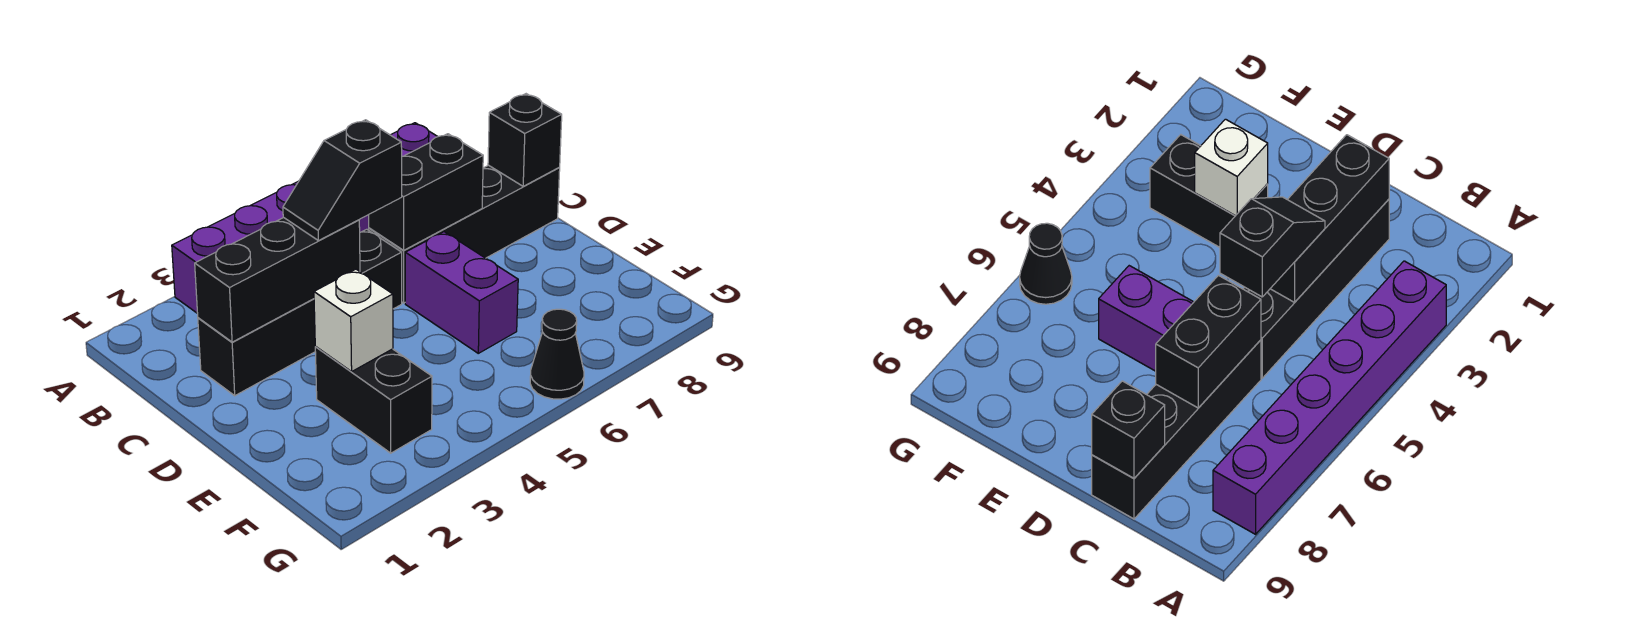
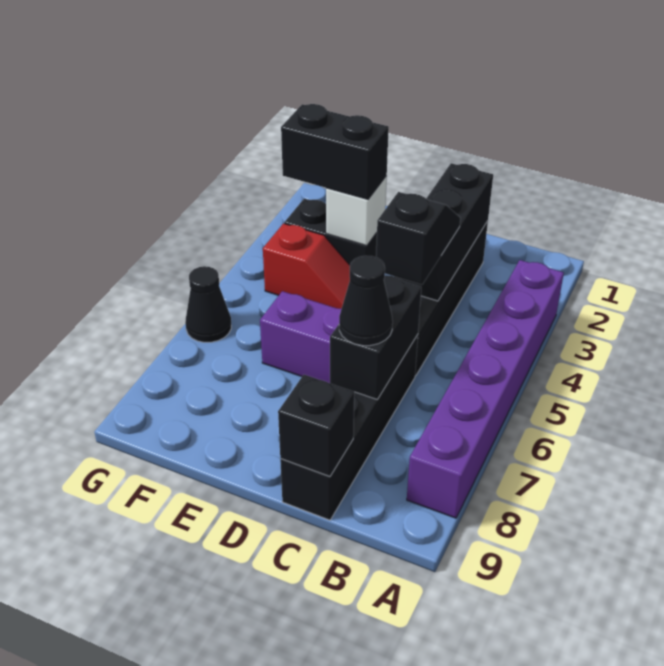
none -> black cone C7 level 3
none -> black brick E3:F3 level 3
none -> red slope E4:F4 level 1 top F

